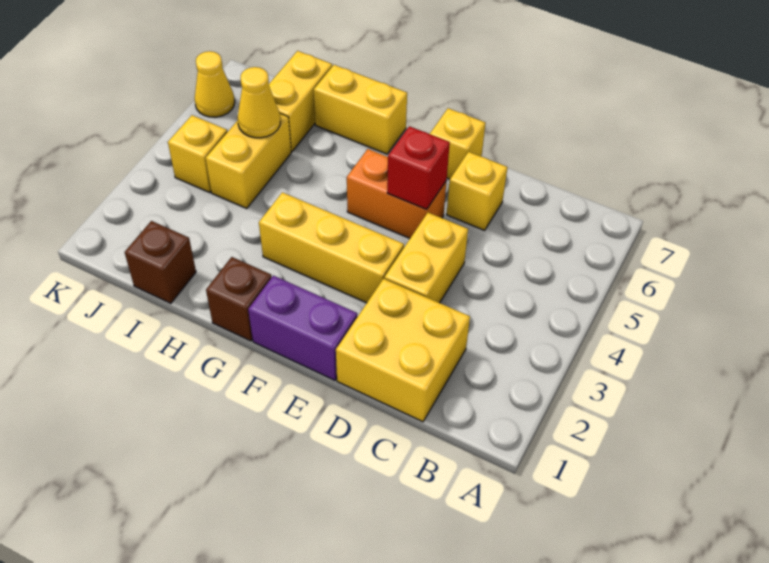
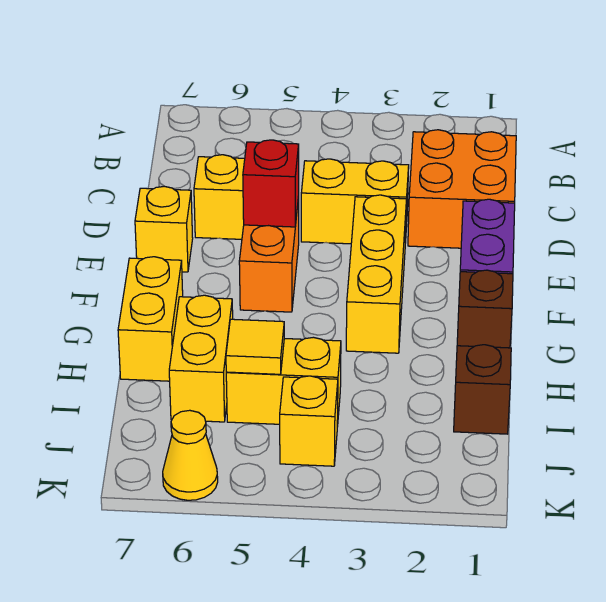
yellow brick C1:D2 level 1 -> orange brick C1:D2 level 1
yellow cone I5 level 2 -> yellow tile I5 level 2
yellow brick I6:I7 level 1 -> yellow brick H6:I6 level 1

